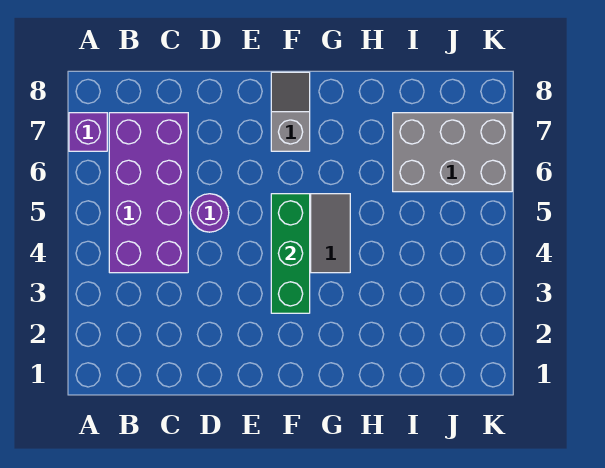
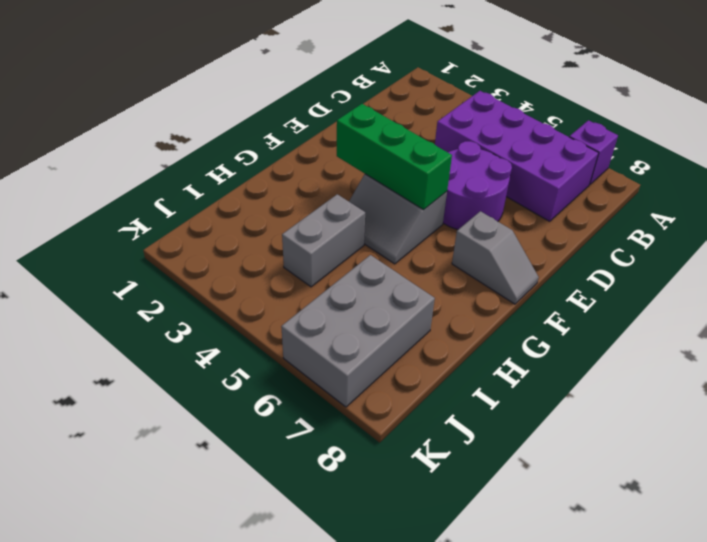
purple round brick D5 level 1 -> purple round brick D5:E6 level 1
none -> grey brick H4:I4 level 1

